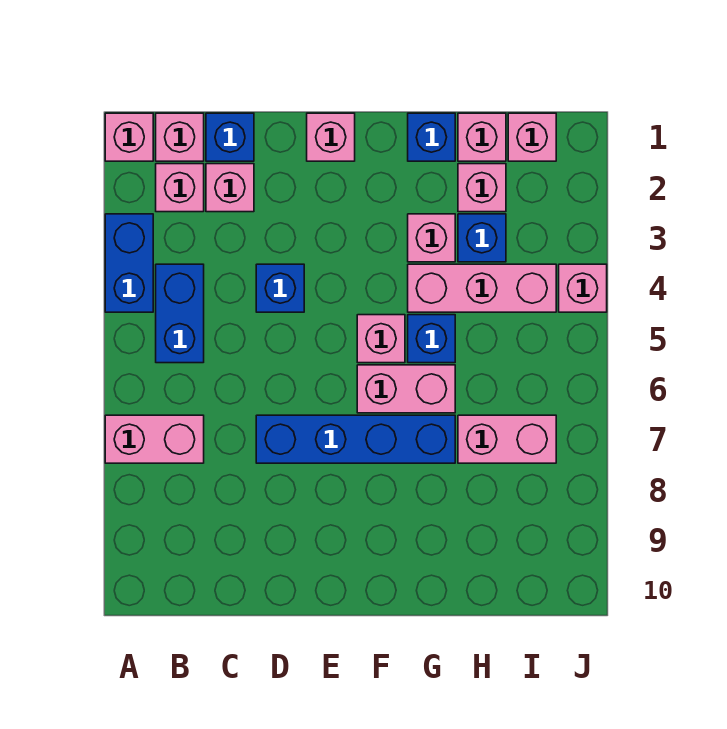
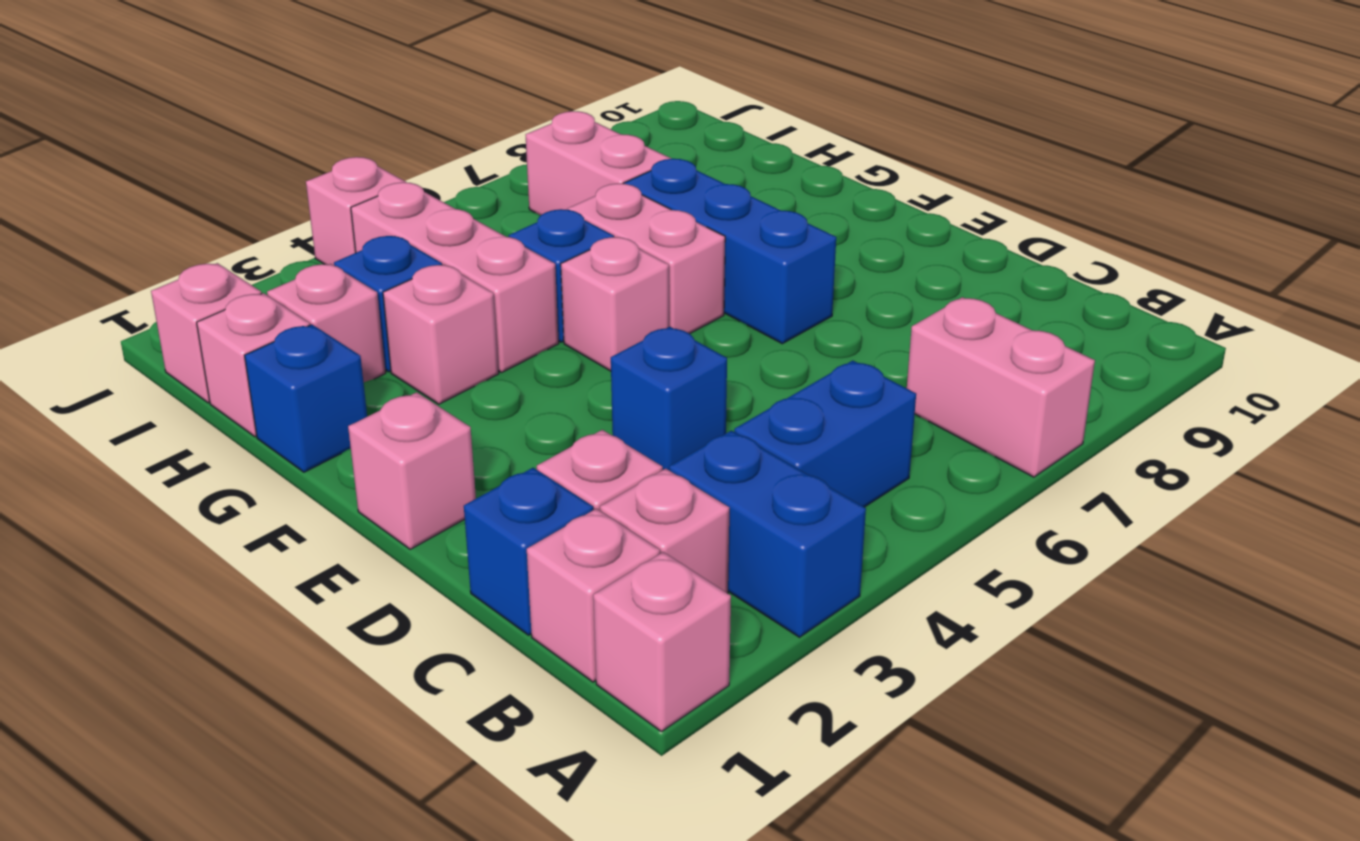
blue brick A3:A4 level 1 -> blue brick A3:B3 level 1
blue brick D7:G7 level 1 -> blue brick E7:G7 level 1

